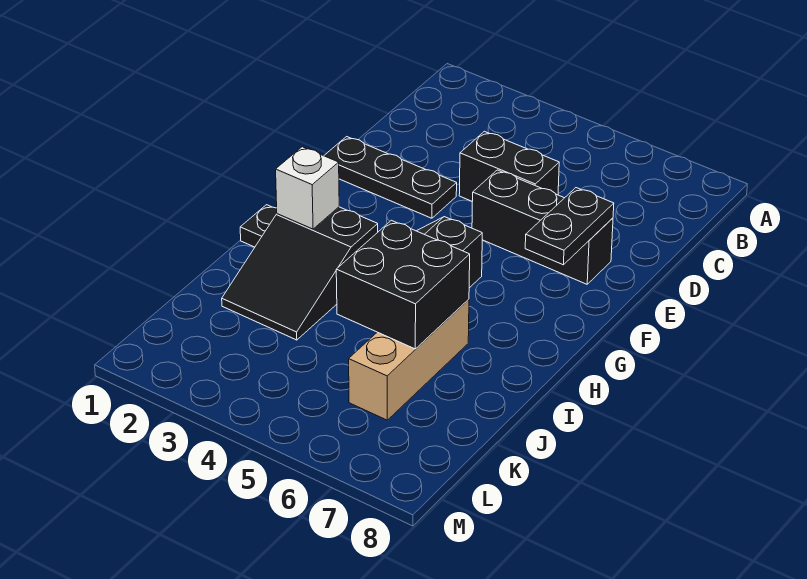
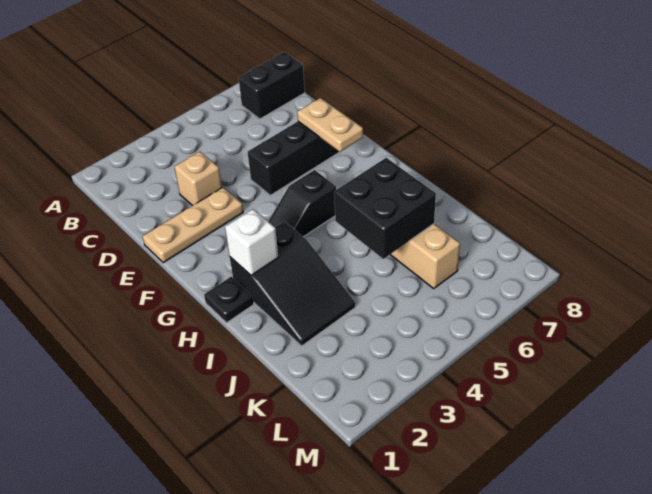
none -> tan brick D3 level 1
black brick D4:D5 level 1 -> black brick B7:B8 level 1
black plate E1:E3 level 1 -> tan plate E1:E3 level 1
black plate E7:F7 level 2 -> tan plate E7:F7 level 2

